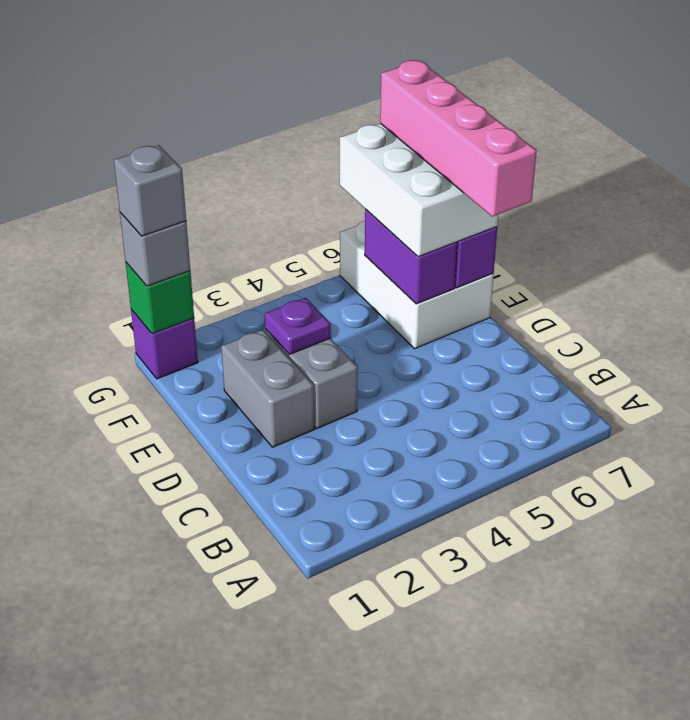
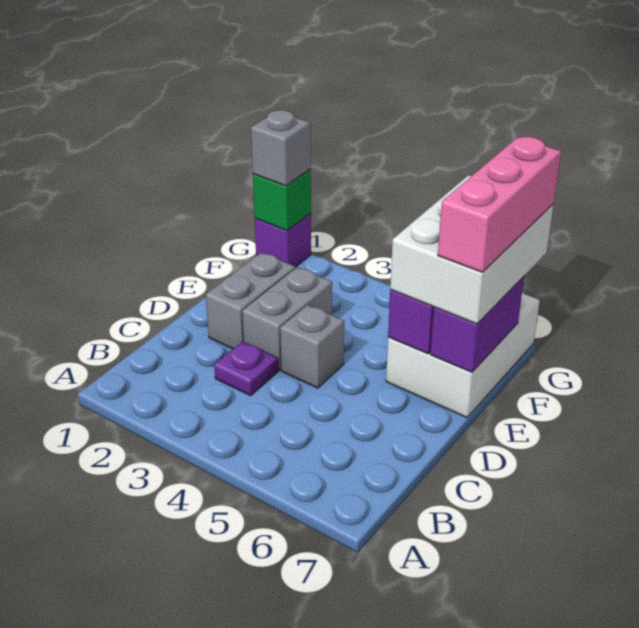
pink brick D7:G7 level 4 -> pink brick E7:G7 level 4
purple plate E3 level 2 -> purple plate C3 level 1
grey brick G1 level 4 -> grey brick D4 level 1

